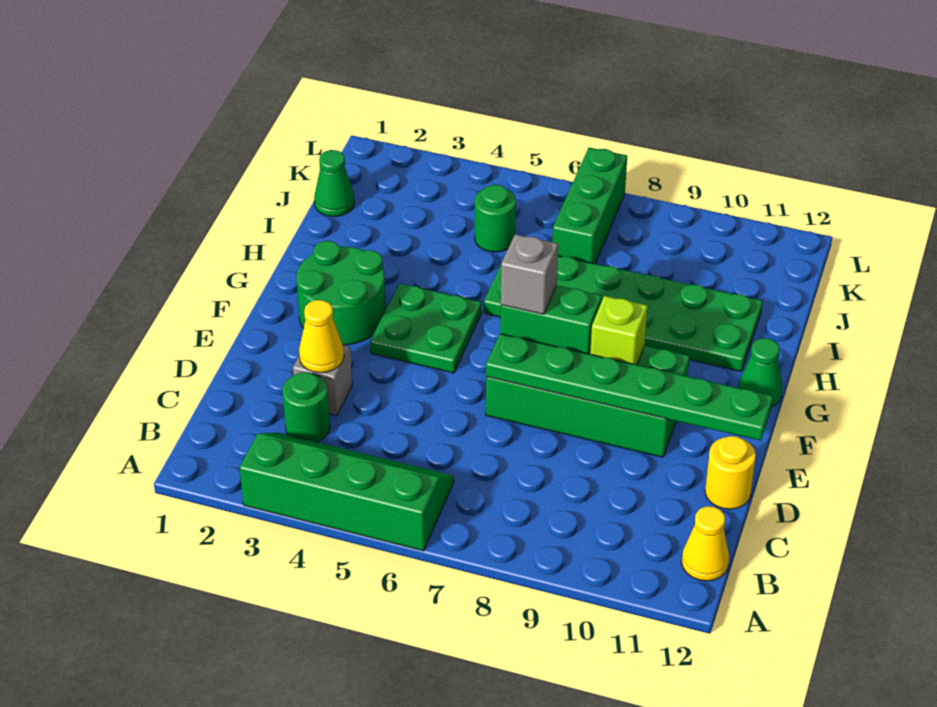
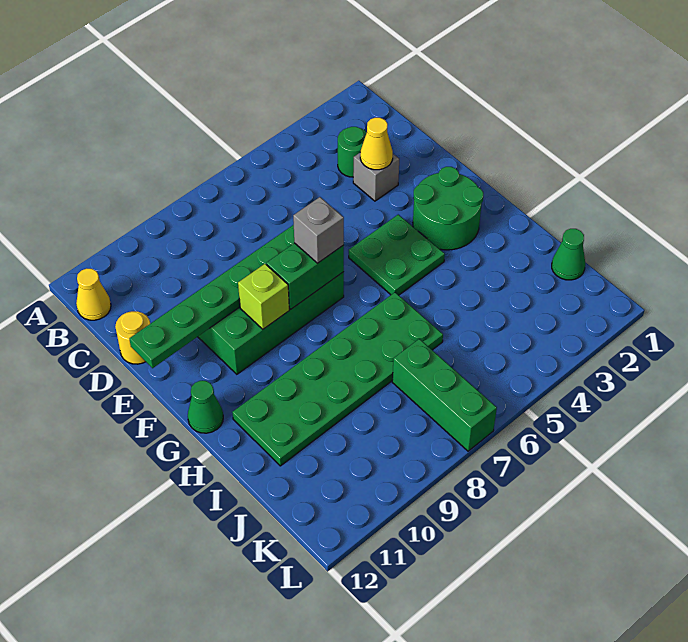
green slope A3:B6 level 1 top A -> none
green round brick J5 level 1 -> none

